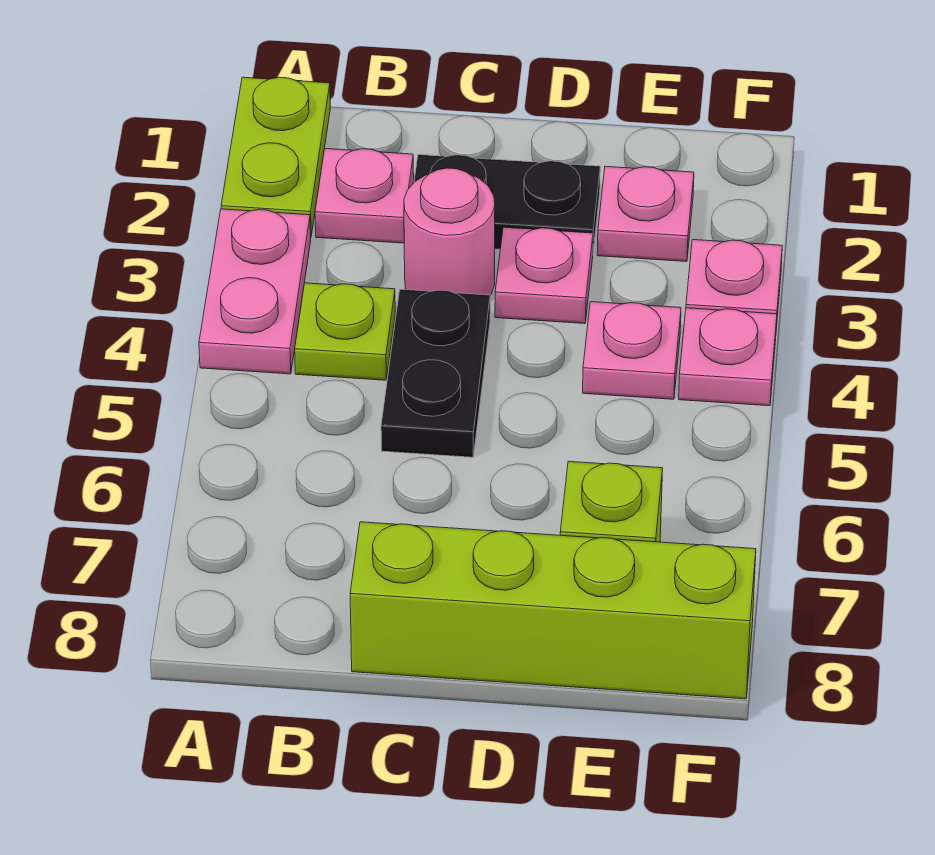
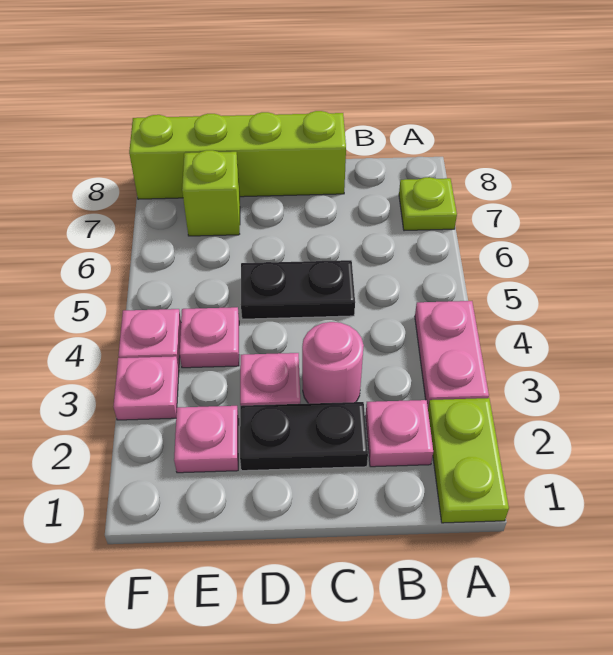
lime plate B4 level 1 -> lime plate A7 level 1
black plate C4:C5 level 1 -> black plate C5:D5 level 1

